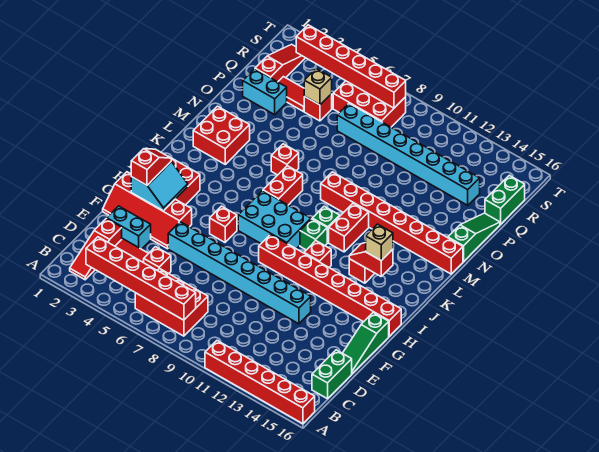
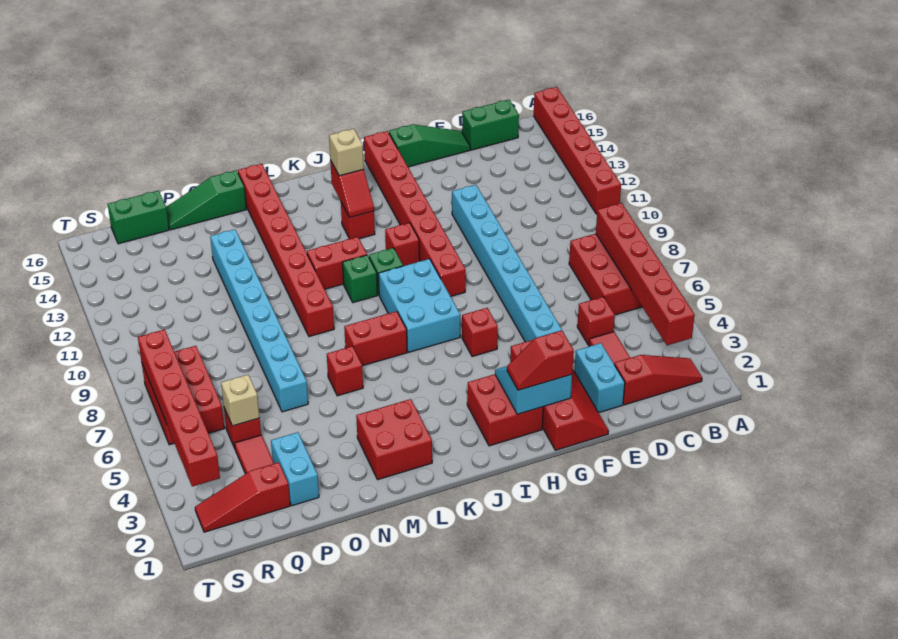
cyan brick Q7:Q14 level 1 -> cyan brick O6:O13 level 1

